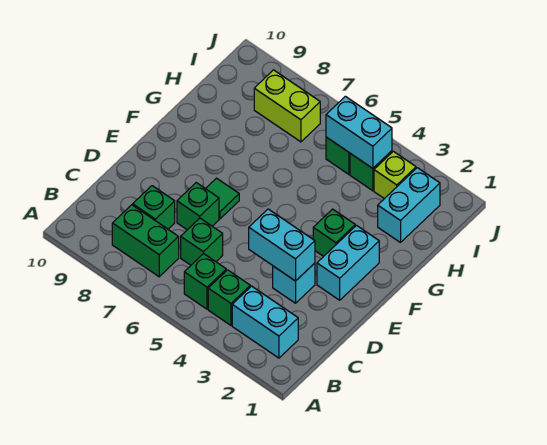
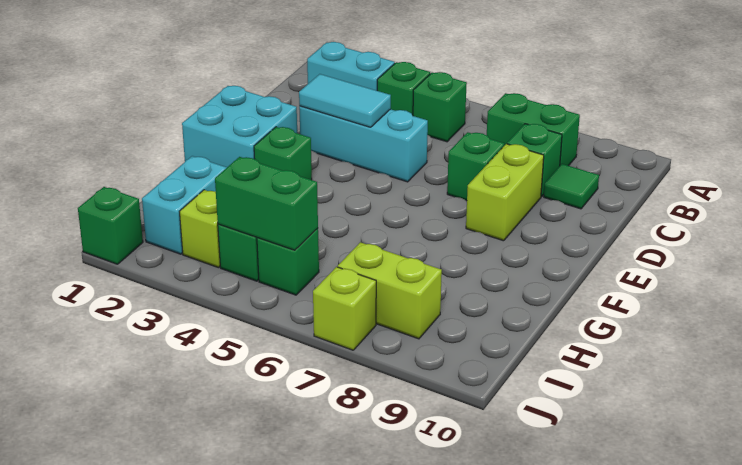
green brick C6 level 1 -> green brick J1 level 1
cyan brick D3 level 1 -> cyan brick D3:D5 level 1
cyan brick D3:D4 level 2 -> cyan tile D3:D4 level 2
none -> lime brick D8:E8 level 1
cyan brick E2:F2 level 1 -> cyan brick E1:F2 level 1
green tile E7 level 1 -> green tile C9 level 1
cyan brick I4:I5 level 2 -> green brick I4:I5 level 2
none -> lime brick J7 level 1

